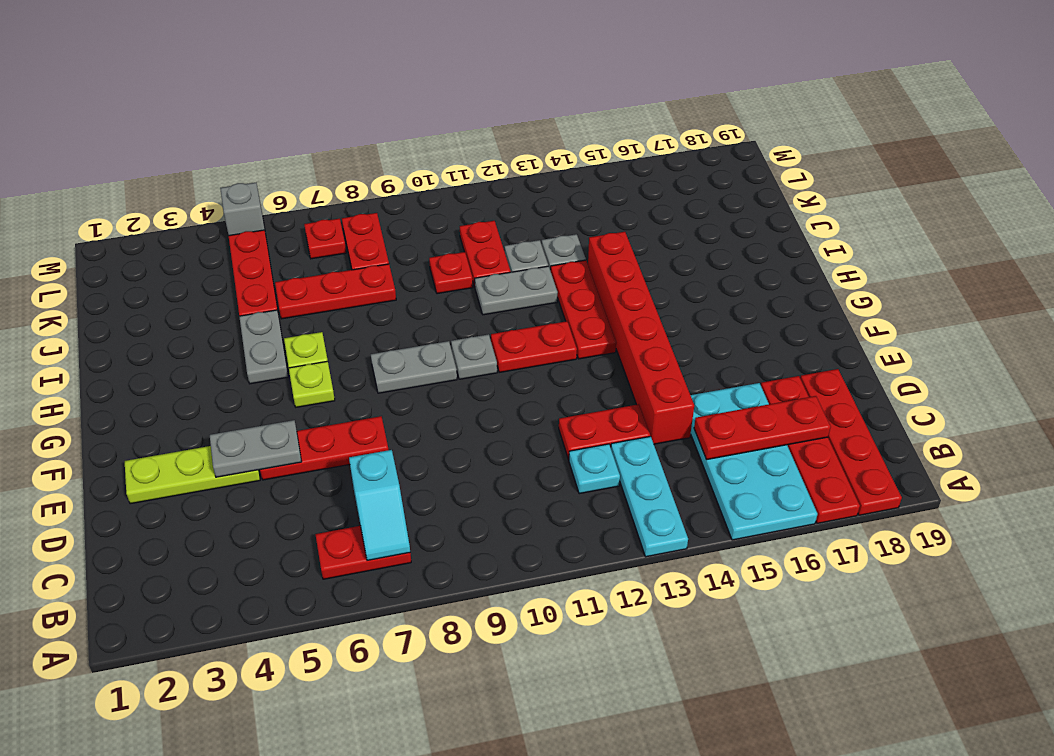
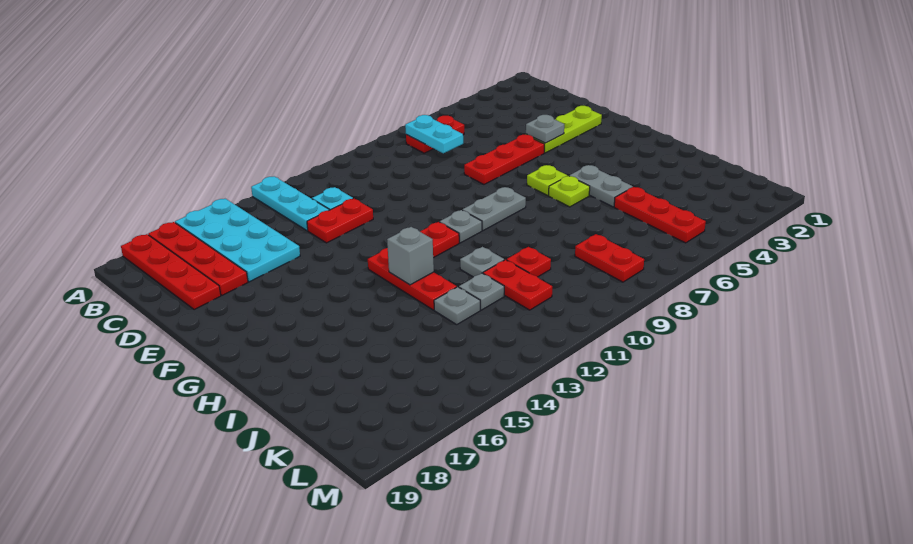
cyan slope B7:C7 level 2 top C -> cyan plate B7:C7 level 2
red plate C15:C17 level 2 -> none
red brick D14:I14 level 1 -> none
grey plate E4:E5 level 2 -> grey plate E4 level 2
grey plate I11:I12 level 1 -> grey plate I11 level 1
red plate J6:J8 level 1 -> none
red plate L7 level 1 -> none
grey brick M5 level 1 -> grey brick H13 level 2

